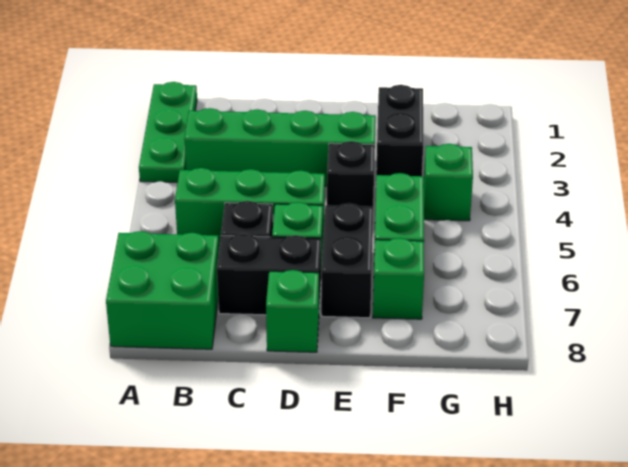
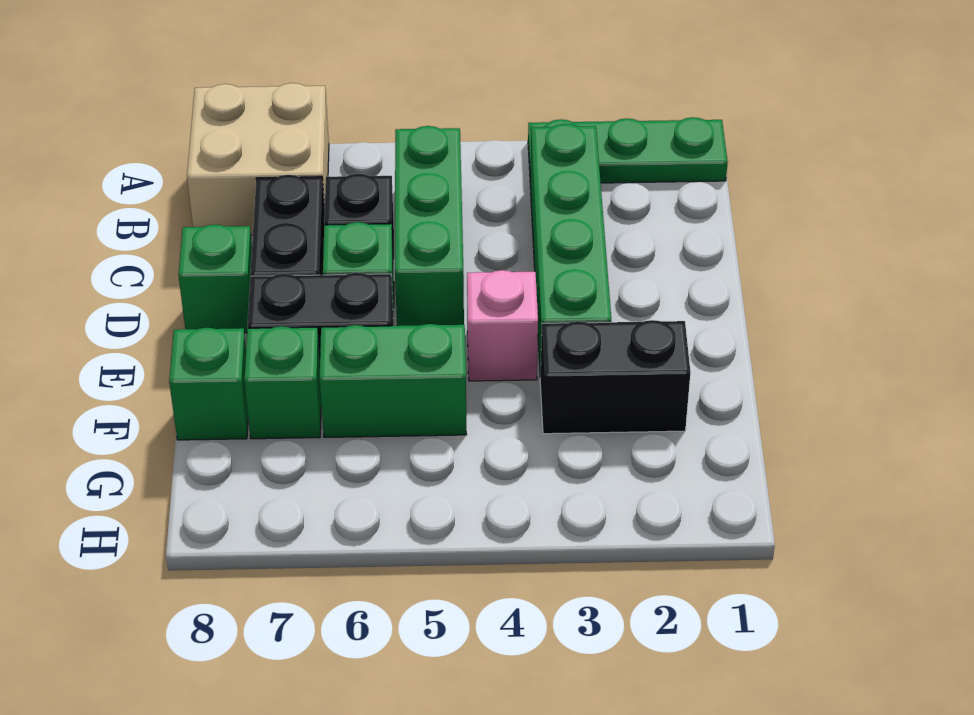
green brick A7:B8 level 1 -> tan brick A7:B8 level 1
black brick E4 level 1 -> pink brick E4 level 1
green brick G4 level 1 -> green brick F8 level 1

